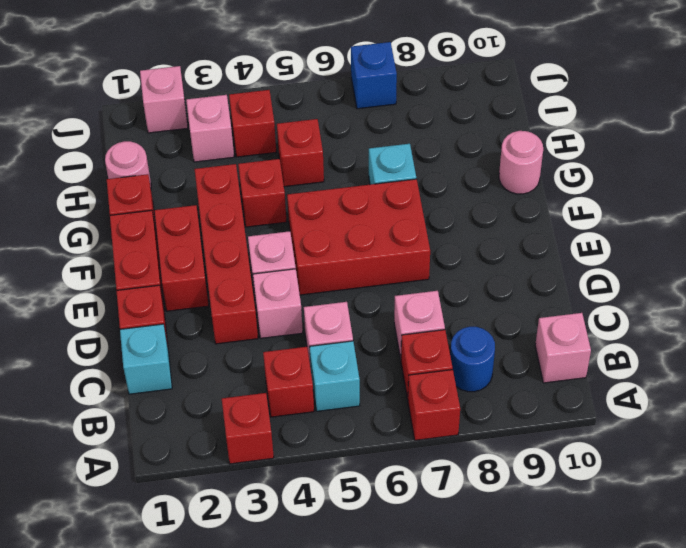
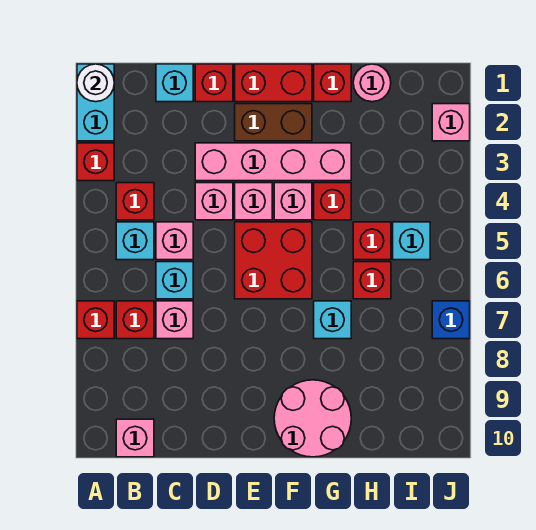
none -> cyan brick A1:A2 level 1
none -> white round brick A1 level 2
blue round brick B8 level 1 -> none
none -> cyan brick C6 level 1
red brick D3:G3 level 1 -> pink brick D3:G3 level 1
red brick E2:F2 level 1 -> brown brick E2:F2 level 1
red brick E5:F7 level 1 -> red brick E5:F6 level 1
pink round brick G10 level 1 -> pink round brick F9:G10 level 1
pink brick I3 level 1 -> pink brick F4 level 1
red brick I4 level 1 -> red brick H6 level 1
none -> cyan brick I5 level 1

